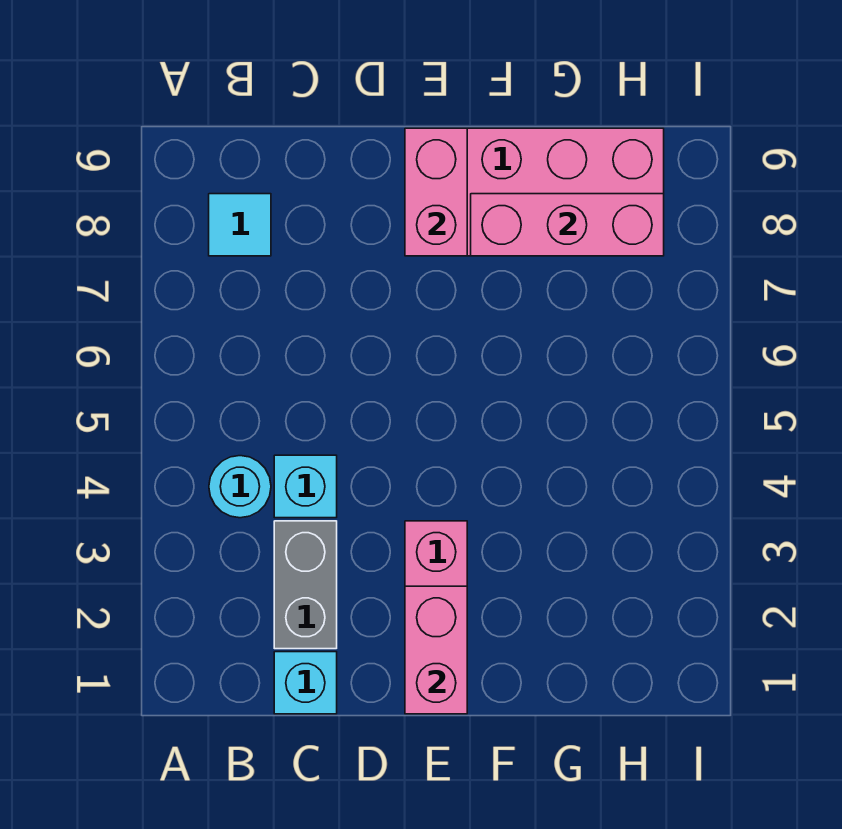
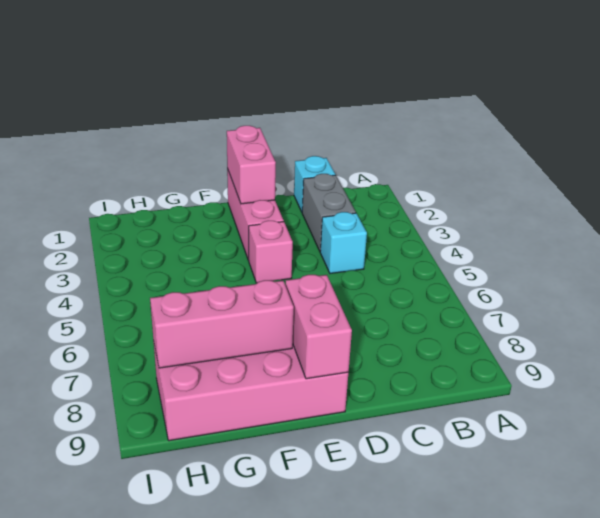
cyan round brick B4 level 1 -> none
cyan tile B8 level 1 -> none
none -> pink brick E4 level 1

